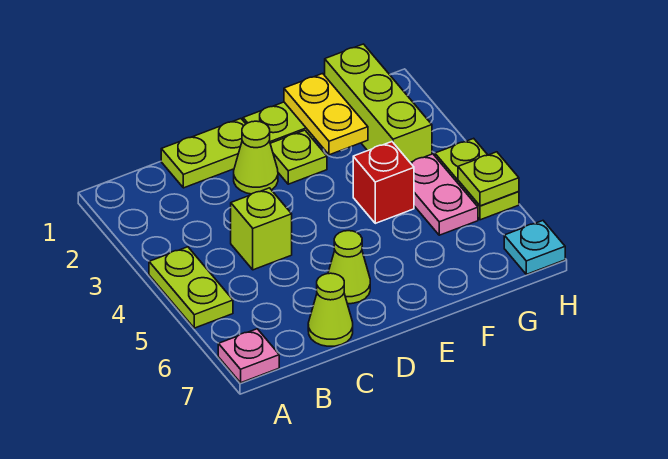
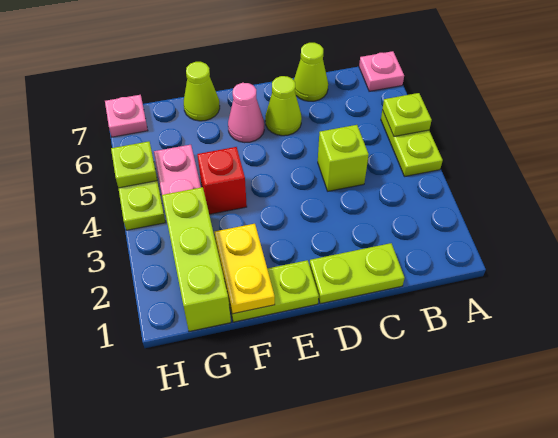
lime cone D2 level 1 -> lime cone F7 level 1
lime plate E2 level 1 -> lime plate A5 level 2
none -> pink cone E6 level 1
cyan plate H7 level 1 -> pink plate H7 level 1

